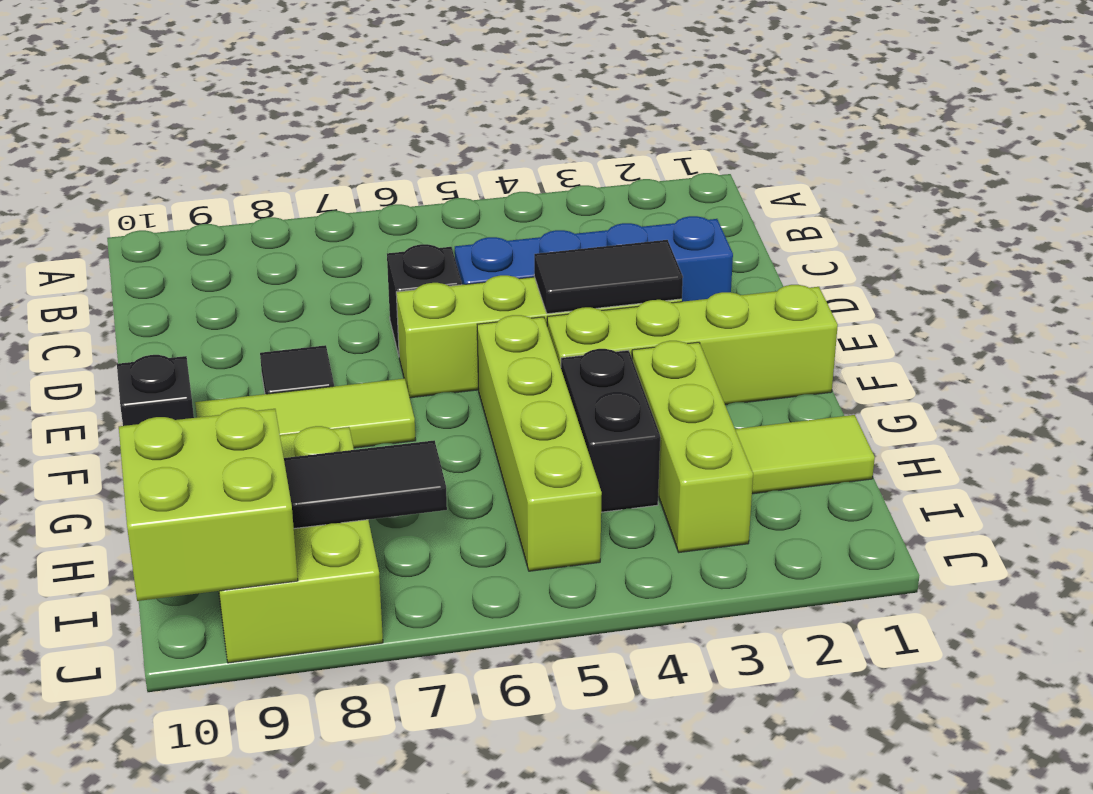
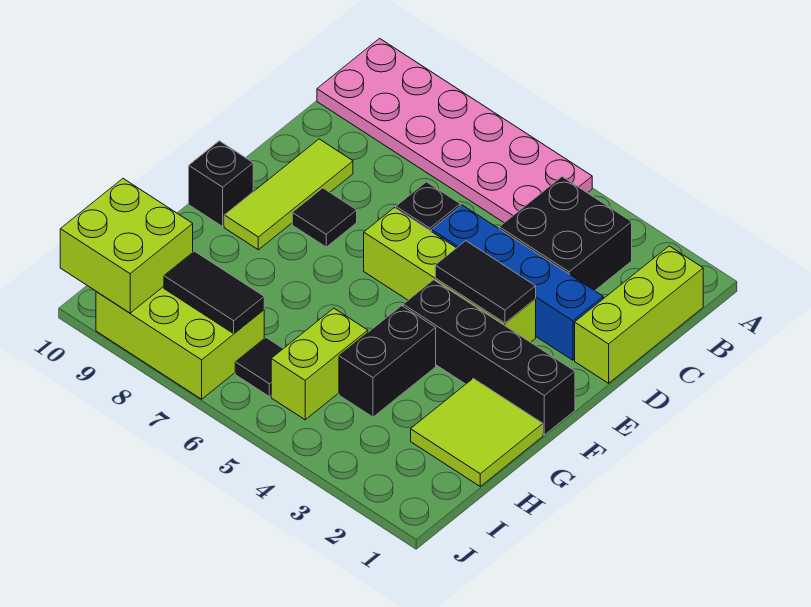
none -> pink plate A5:B10 level 1
none -> black brick B3:C4 level 1
lime brick F1:F4 level 1 -> black brick F1:F4 level 1
lime brick F5:I5 level 1 -> lime brick H5:I5 level 1
lime tile F7:F9 level 1 -> lime tile D9:F9 level 1
lime brick G3:I3 level 1 -> lime brick B1:D1 level 1
lime tile H1:H2 level 1 -> lime tile G1:H2 level 1
lime brick H8:J9 level 1 -> lime brick I7:J9 level 1
none -> black tile I6 level 1

